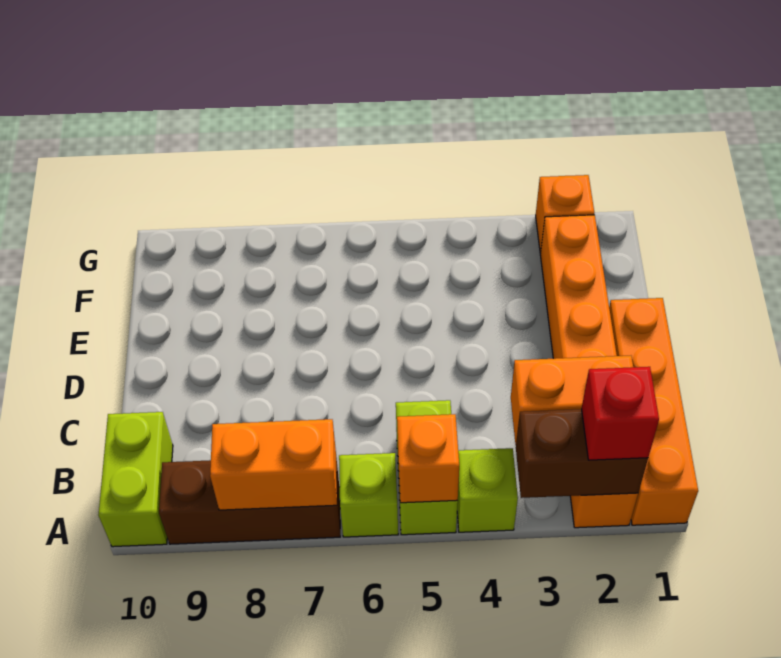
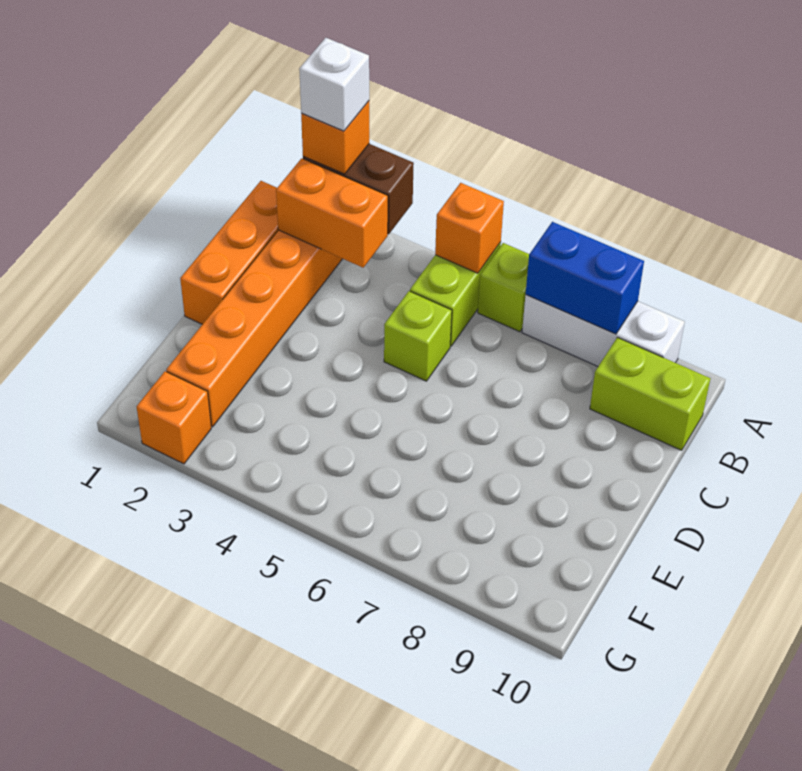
orange brick A1:D1 level 1 -> orange brick B1:D1 level 1
red brick A2 level 3 -> orange brick A2 level 3
none -> white brick A2 level 4
lime brick A4 level 1 -> lime brick C5 level 1
brown brick A7:A9 level 1 -> white brick A7:A9 level 1
orange brick A7:A8 level 2 -> blue brick A7:A8 level 2
lime brick A10:B10 level 1 -> lime brick B9:B10 level 1

